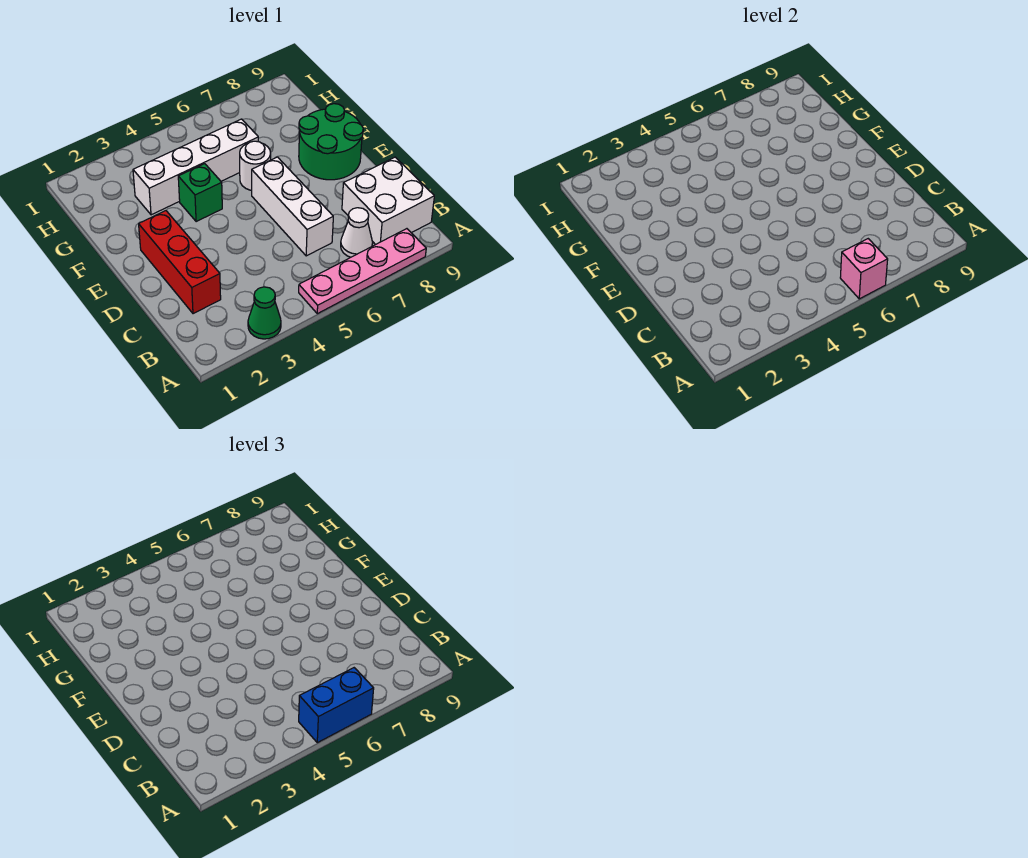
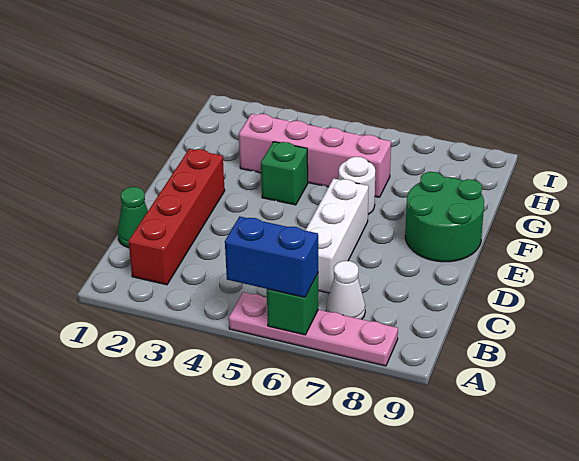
green cone A3 level 1 -> green cone C1 level 1
pink brick A6 level 2 -> green brick A6 level 2
white brick B8:C9 level 1 -> none
red brick C2:E2 level 1 -> red brick B2:E2 level 1
white brick G3:G6 level 1 -> pink brick G3:G6 level 1

